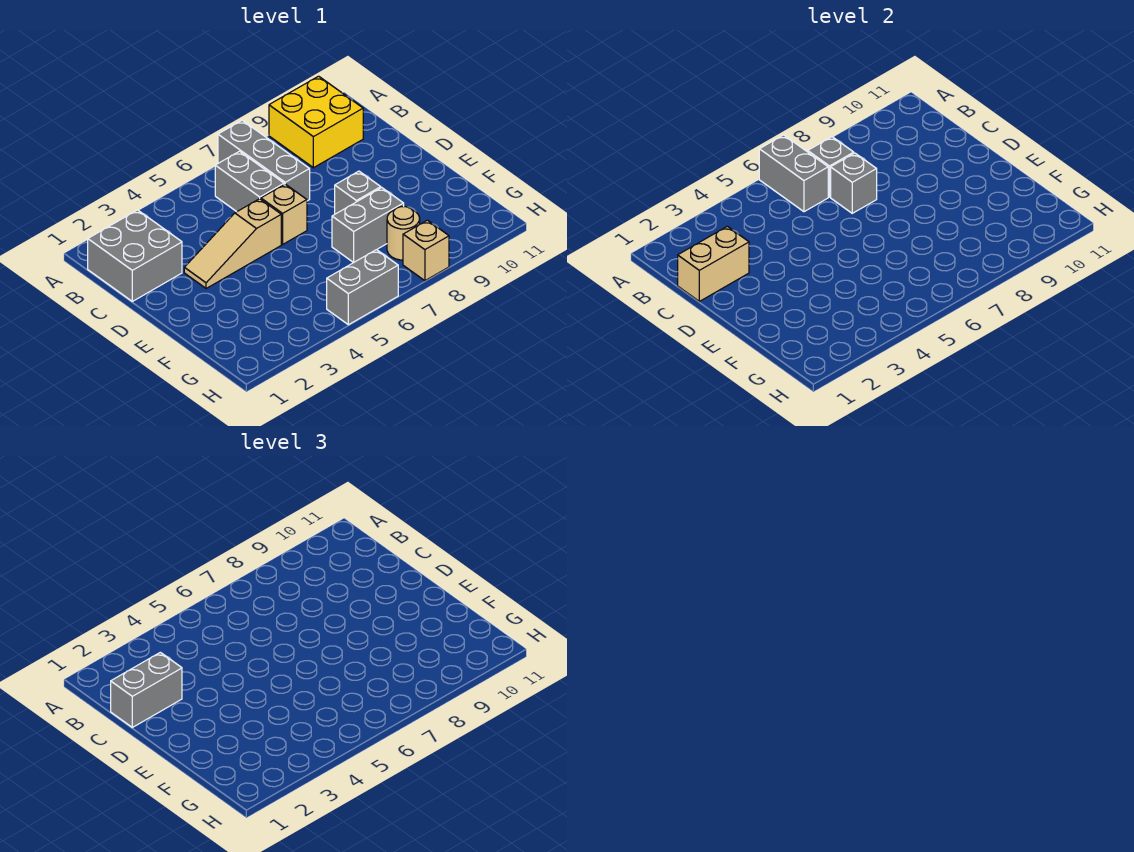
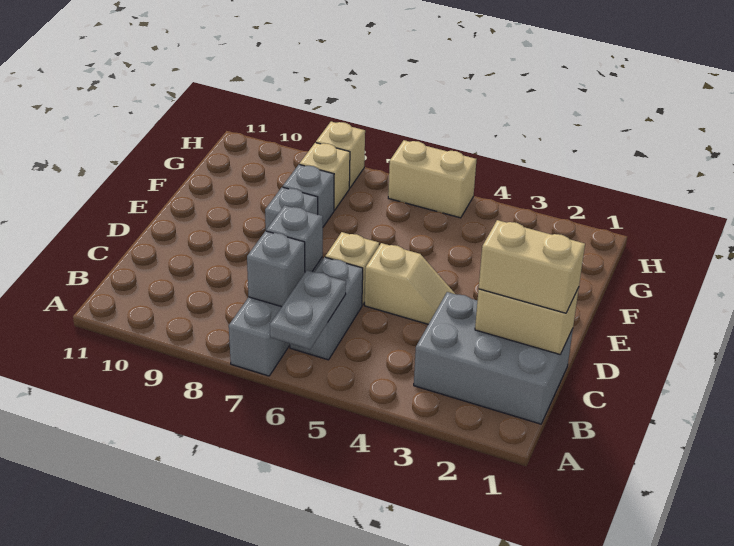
grey brick A6:B6 level 2 -> grey plate A6:B6 level 2
yellow brick A9:B10 level 1 -> none
grey brick B1:C2 level 1 -> grey brick B1:C3 level 1
grey brick C1:C2 level 3 -> tan brick C1:C2 level 3
tan slope D3:D5 level 1 top 5 -> tan slope D4:D5 level 1 top 5
grey brick F7:F8 level 1 -> grey brick F8 level 1
tan round brick G8 level 1 -> tan brick G8 level 1
grey brick H5:H6 level 1 -> tan brick H5:H6 level 1

